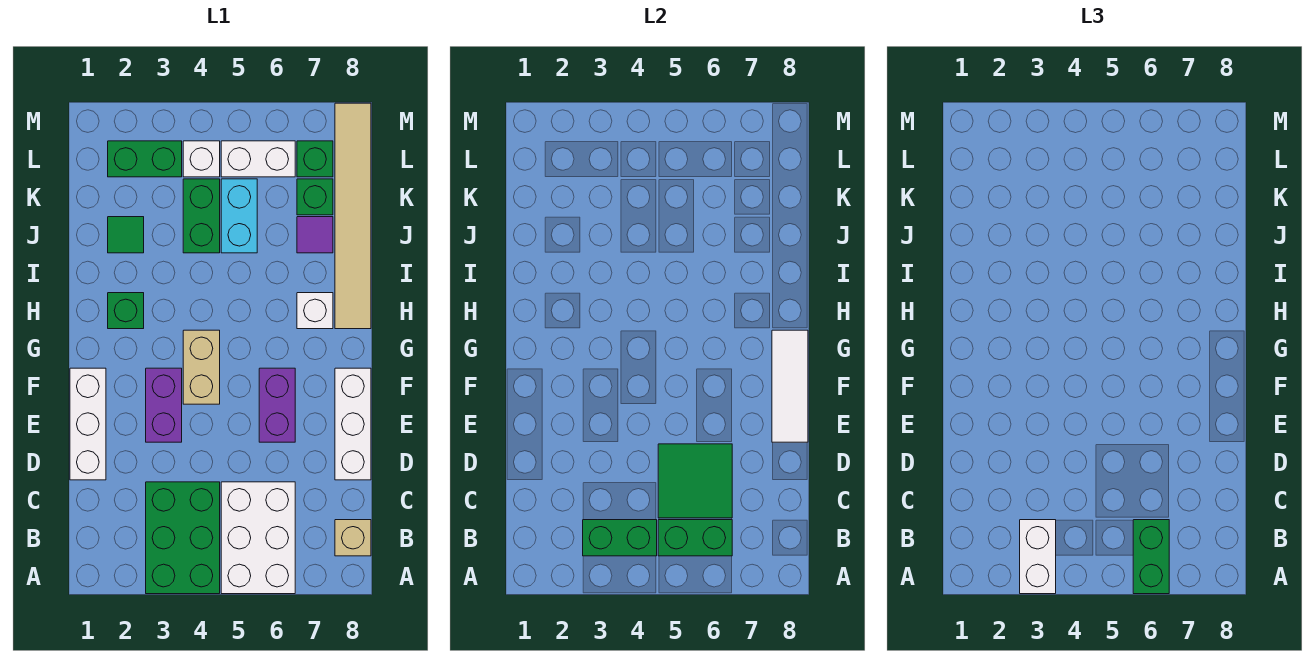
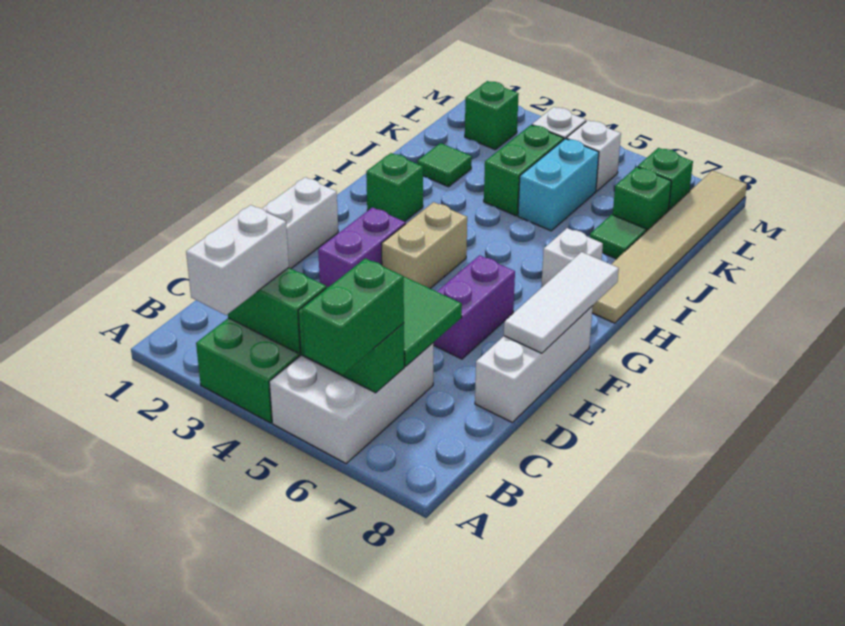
tan brick B8 level 1 -> none
purple tile J7 level 1 -> green tile J7 level 1
green brick L2:L3 level 1 -> green brick L2 level 1
white brick L5:L6 level 1 -> white brick L5 level 1

